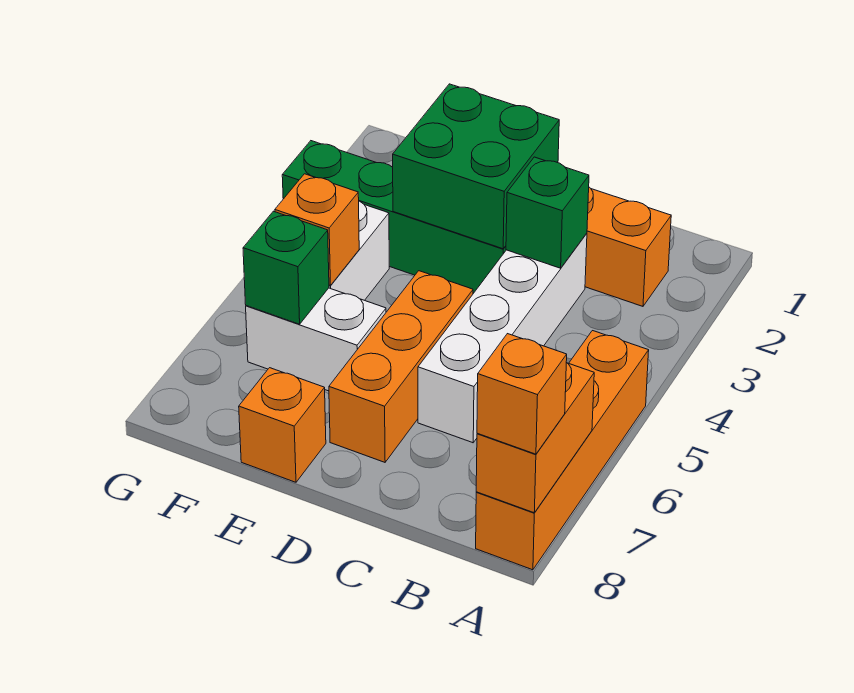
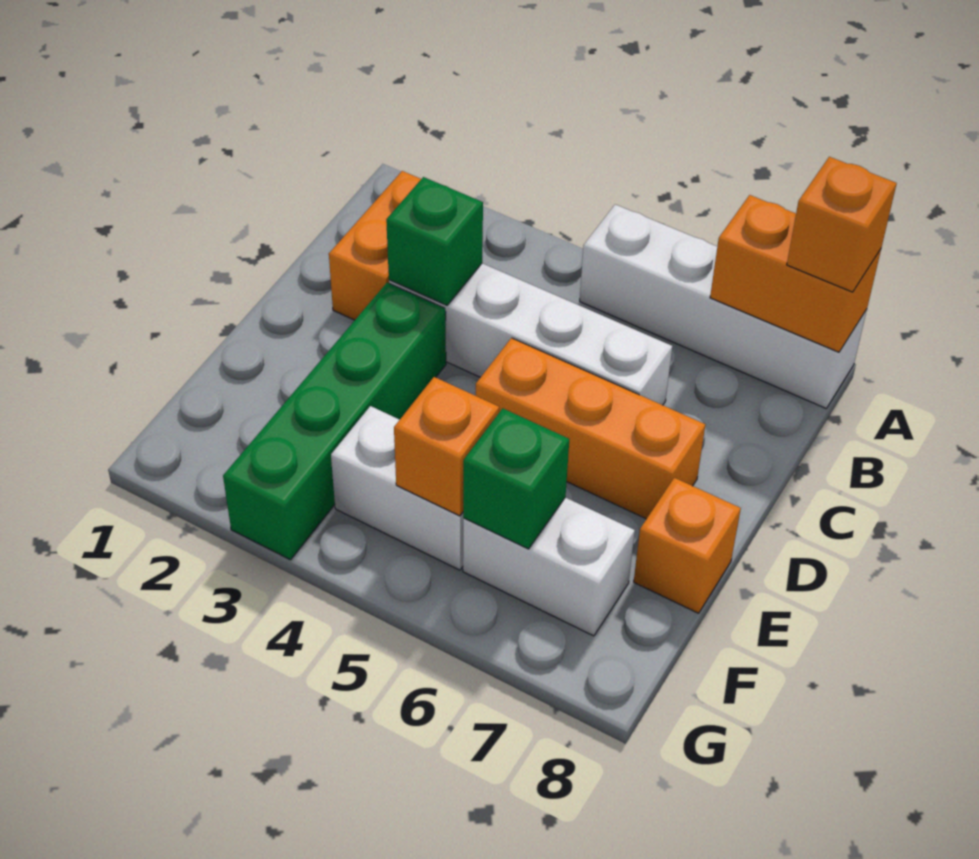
orange brick A5:A8 level 1 -> white brick A5:A8 level 1
green brick D2:E3 level 2 -> none
white brick E6:F6 level 1 -> white brick F6:F7 level 1

